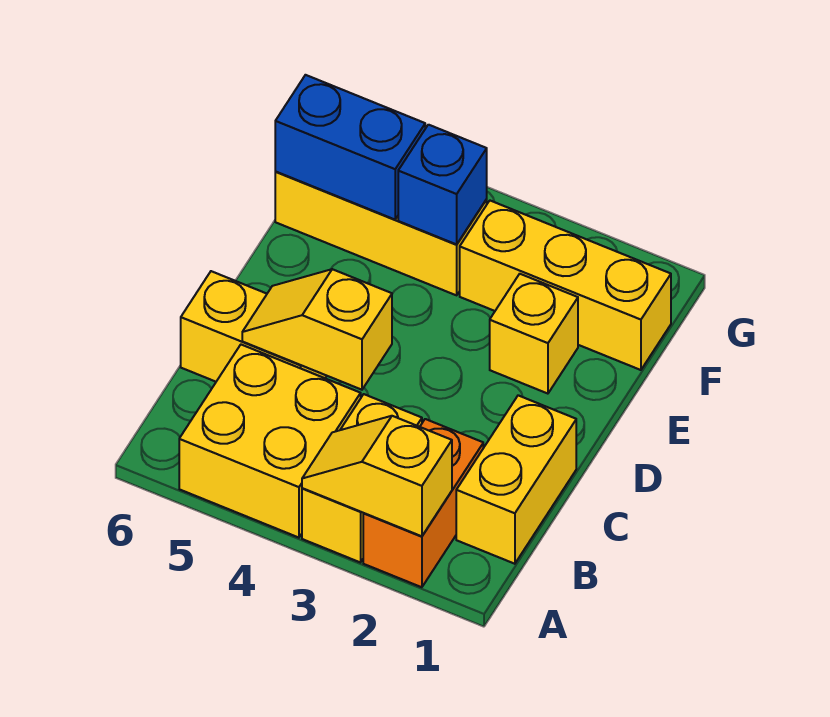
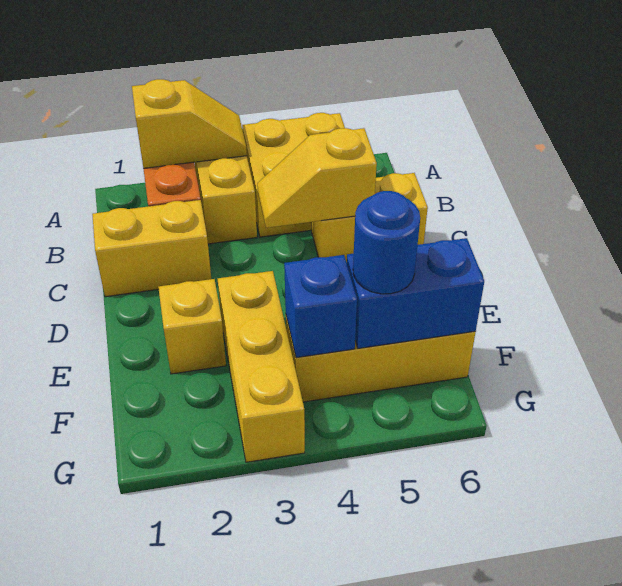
yellow brick B1:C1 level 1 -> yellow brick C1:C2 level 1
yellow slope C4:C5 level 2 top 4 -> yellow slope C4:C5 level 2 top 5
yellow brick F1:F3 level 1 -> yellow brick E3:G3 level 1
none -> blue round brick F5 level 3

